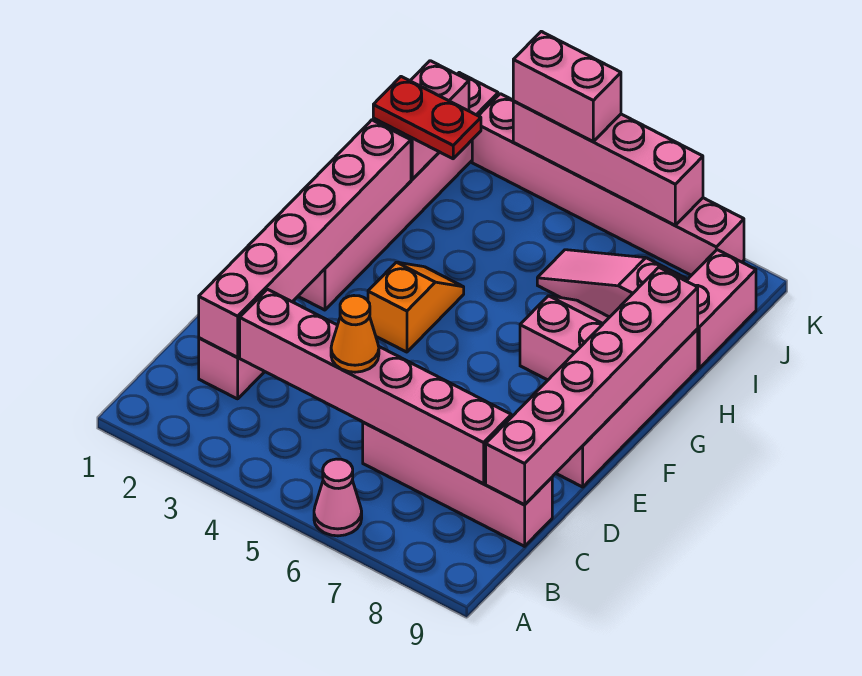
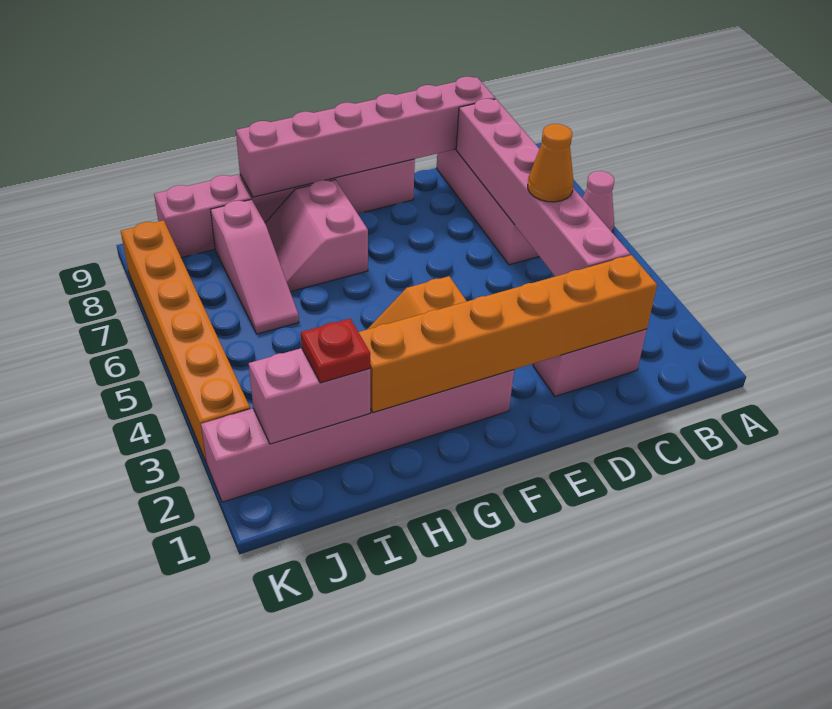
pink brick C2:H2 level 2 -> orange brick C2:H2 level 2
red plate I2:I3 level 3 -> red plate I2 level 3
pink brick K3:K8 level 1 -> orange brick K3:K8 level 1
pink brick K4:K7 level 2 -> none
pink brick K4:K5 level 3 -> none

